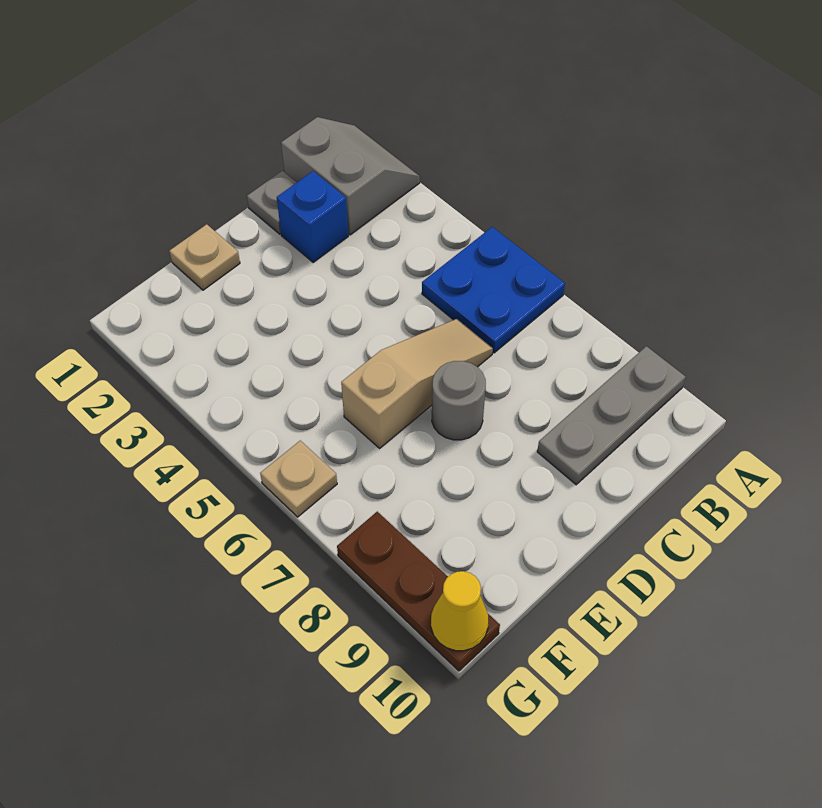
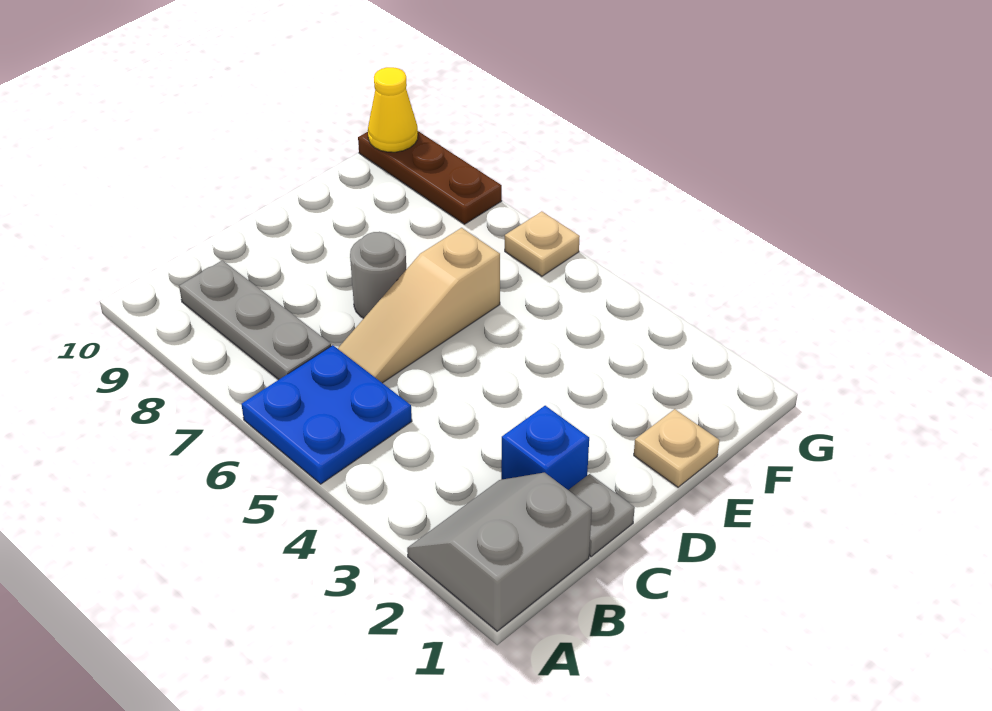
grey slope A1:B2 level 1 top B -> grey slope A1:B2 level 1 top 1
grey plate A9:C9 level 1 -> grey plate B7:B9 level 1

